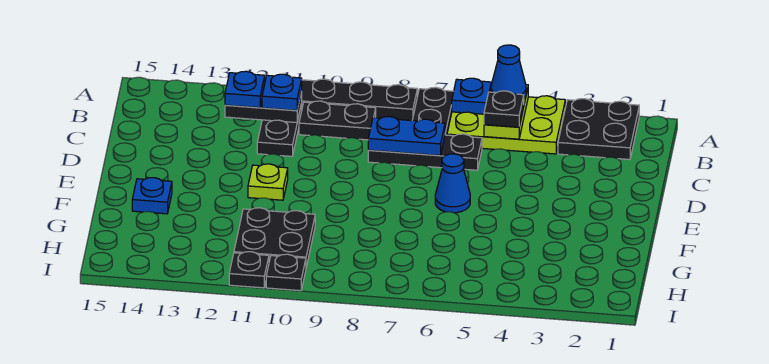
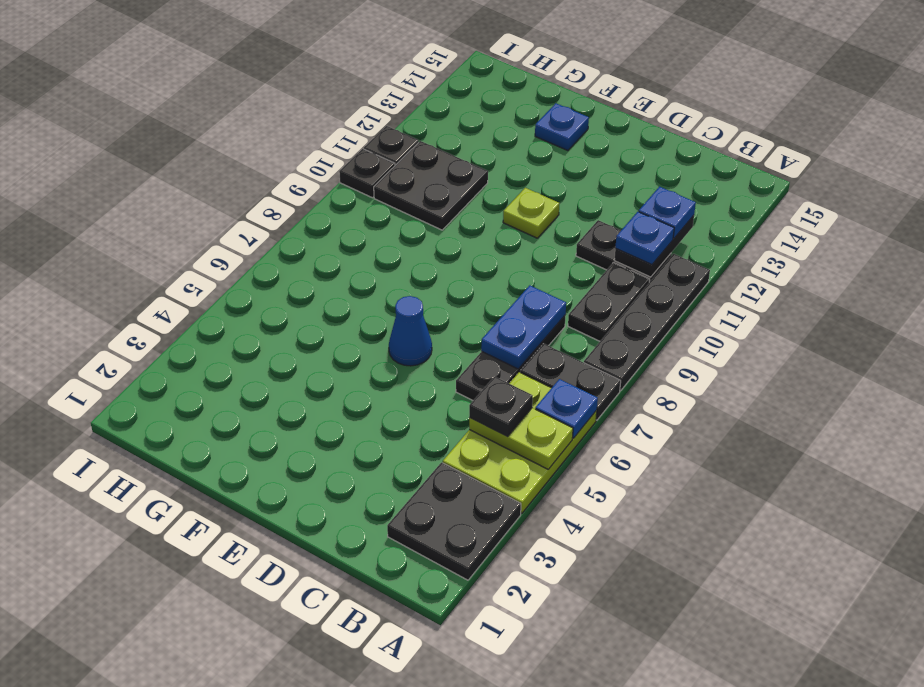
blue cone A5 level 3 -> none

